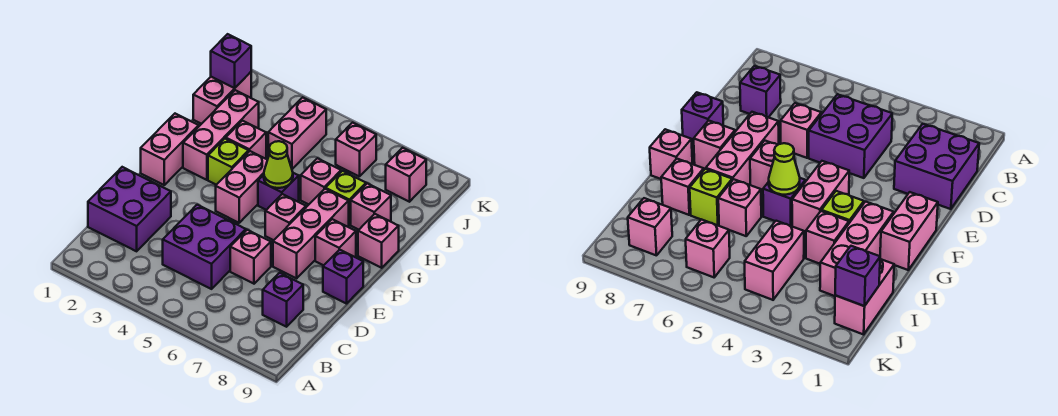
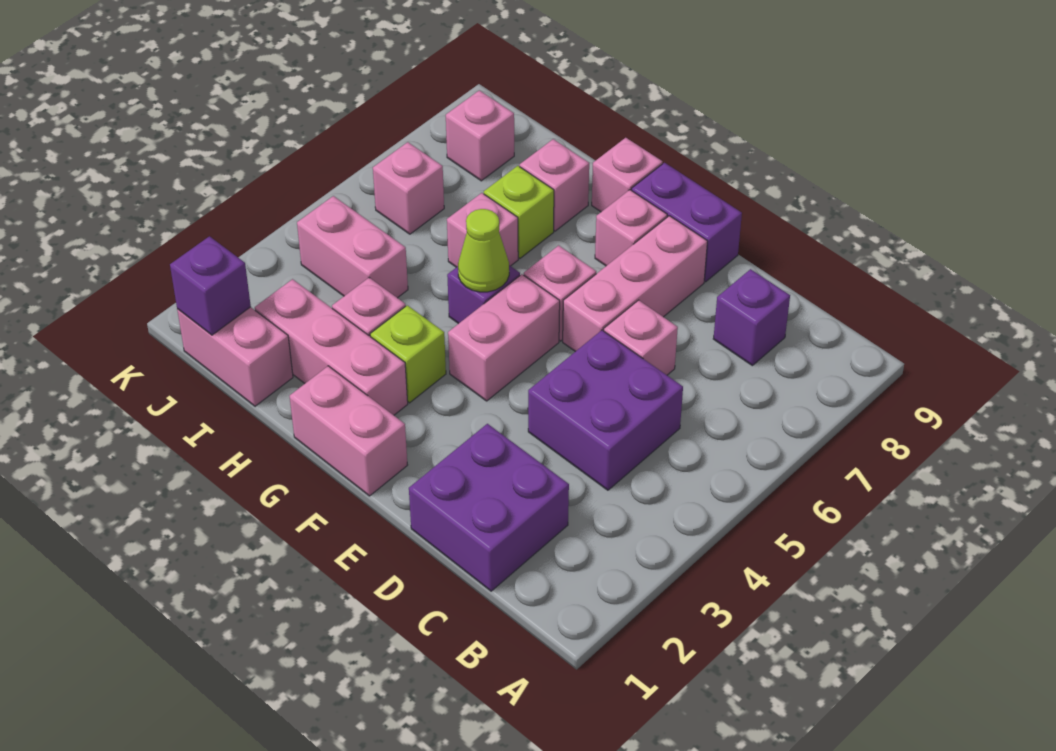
pink brick E7:G7 level 1 -> pink brick E6:E8 level 1
purple brick E9 level 1 -> purple brick E9:F9 level 1
pink brick F4:G4 level 1 -> pink brick F4:F5 level 1

